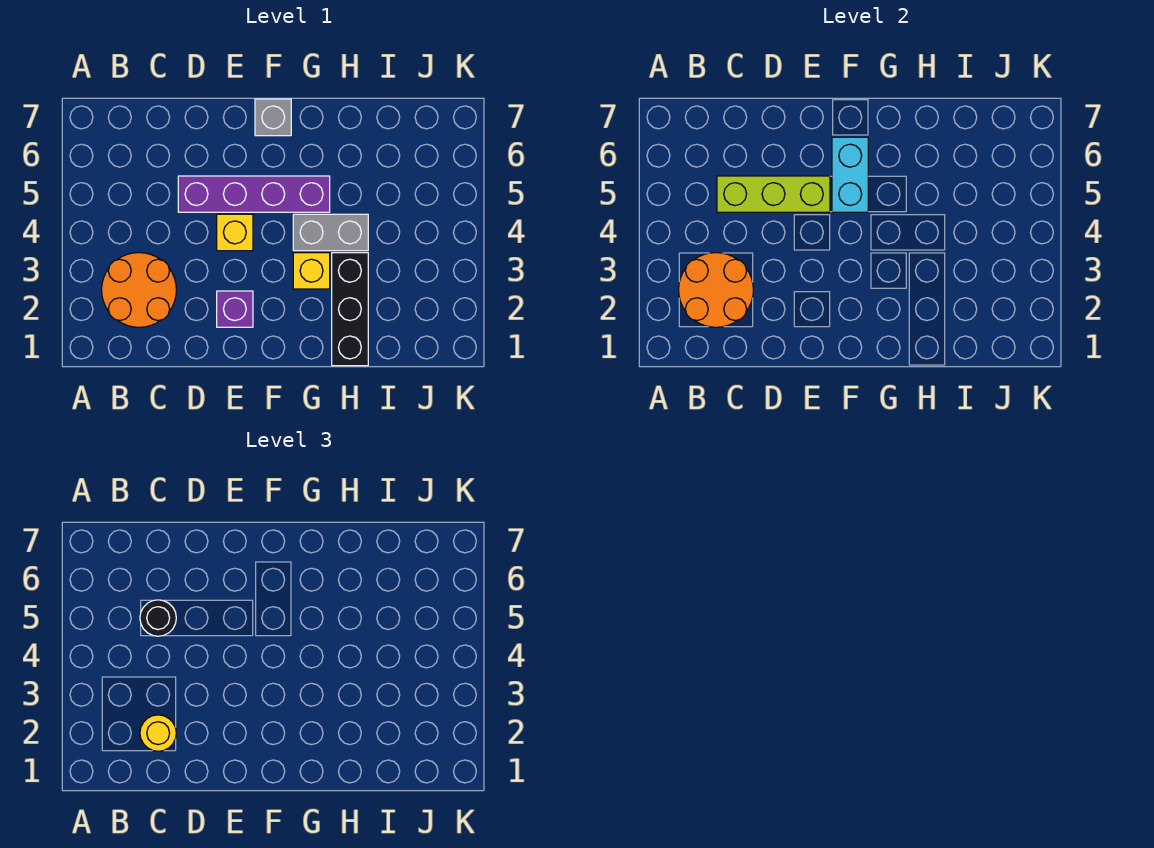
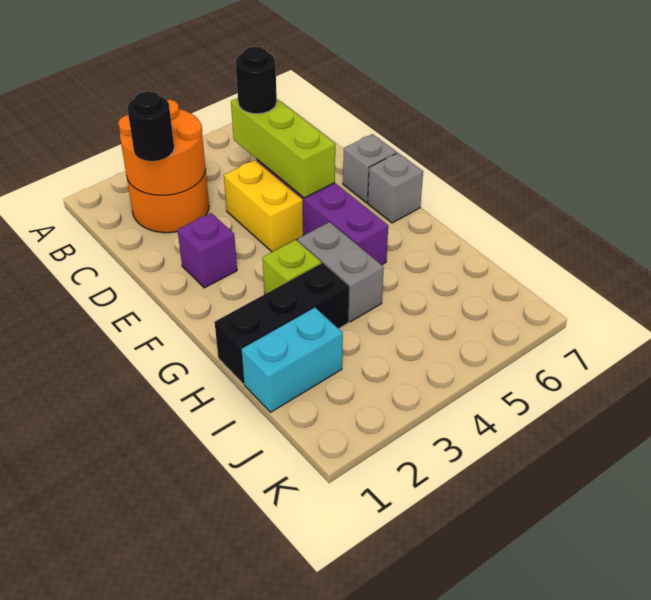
yellow round brick C2 level 3 -> black round brick C2 level 3
yellow brick E4 level 1 -> yellow brick D4:E4 level 1
none -> grey brick E7 level 1
cyan brick F5:F6 level 2 -> cyan brick I1:I2 level 1
yellow brick G3 level 1 -> lime brick G3 level 1

